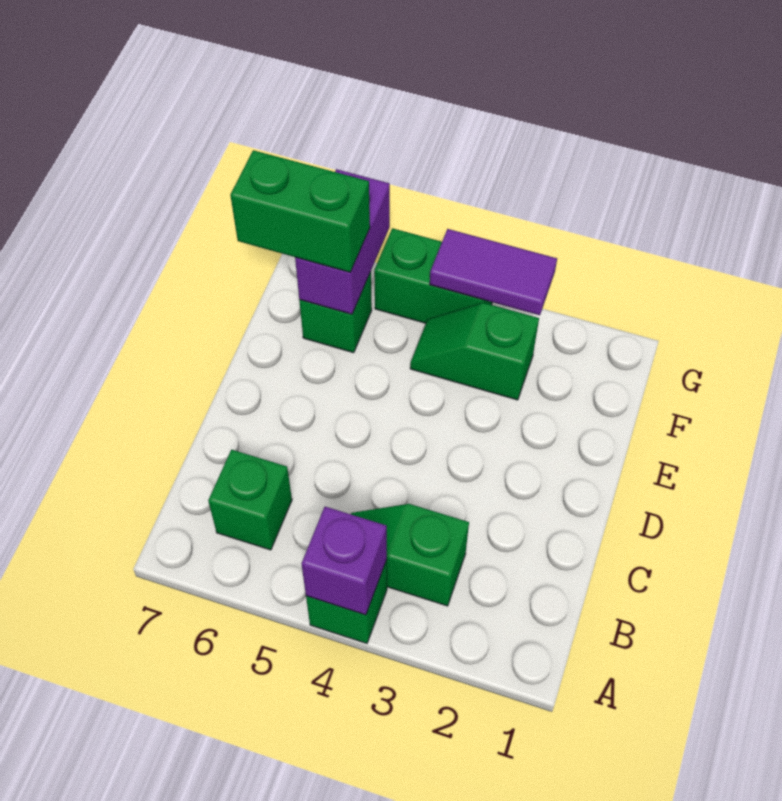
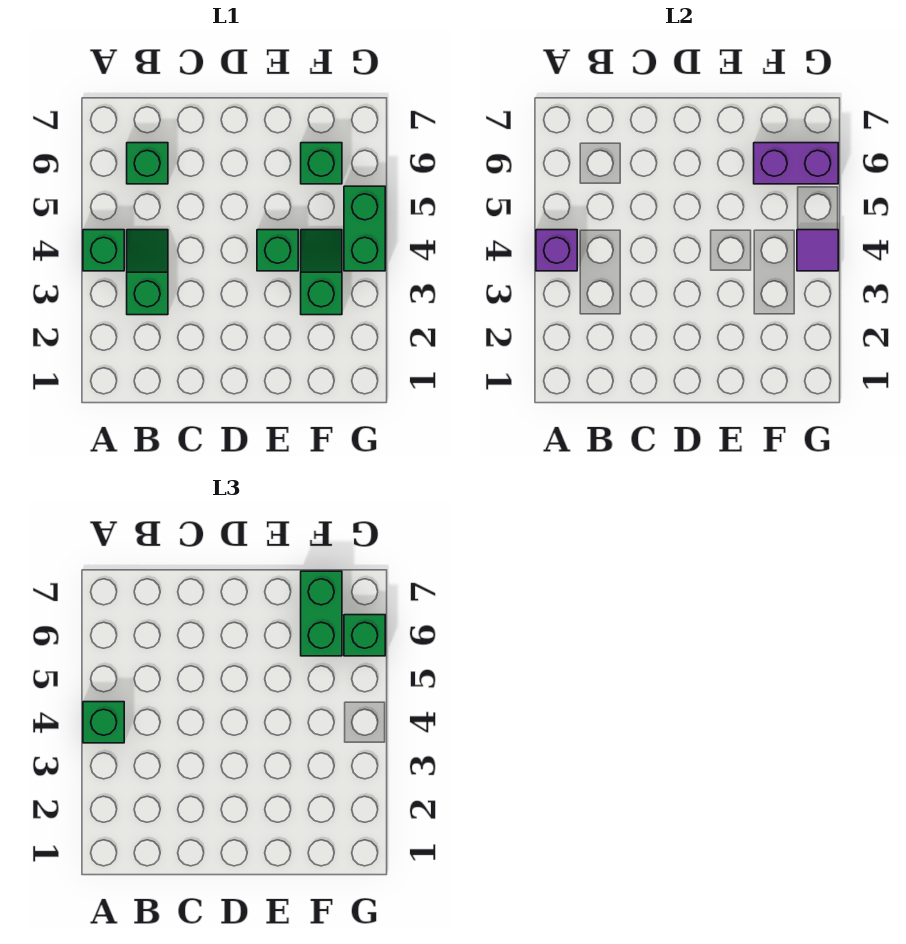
none -> green brick A4 level 3
none -> green brick E4 level 1
purple tile G3:G4 level 2 -> purple tile G4 level 2
none -> green brick G6 level 3

